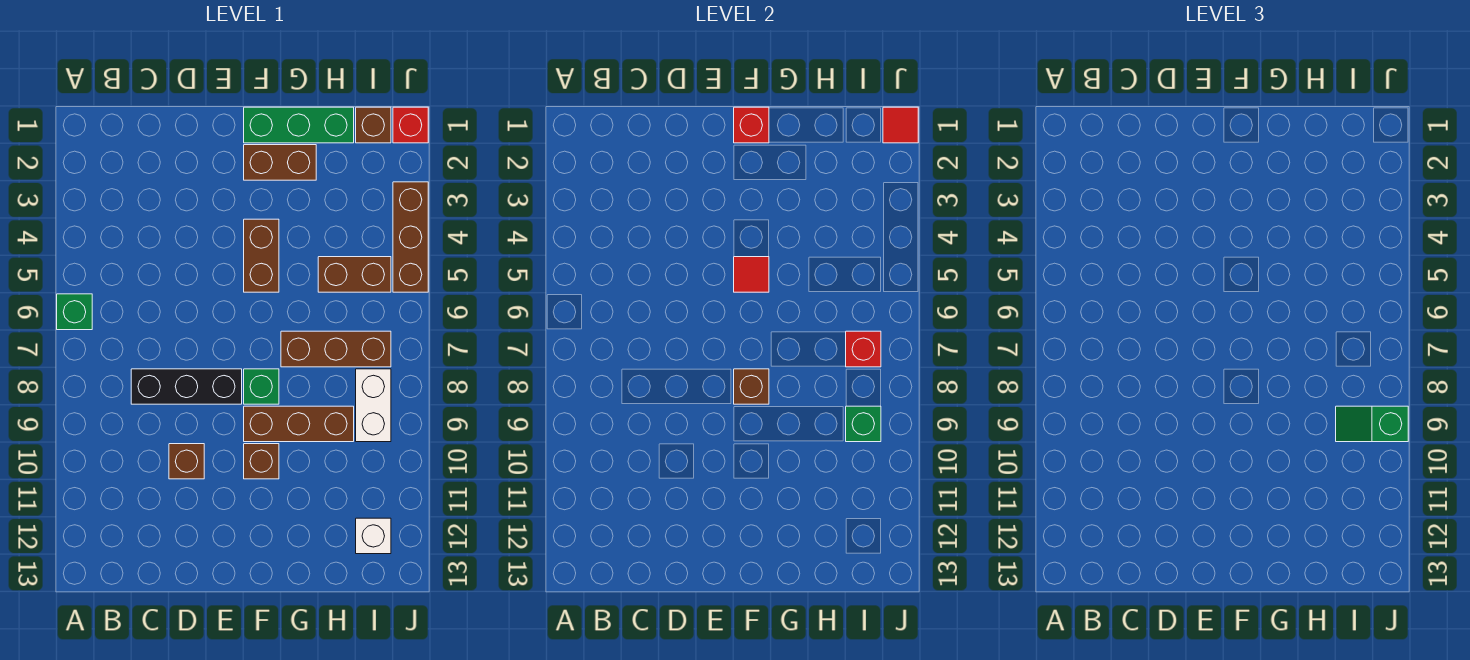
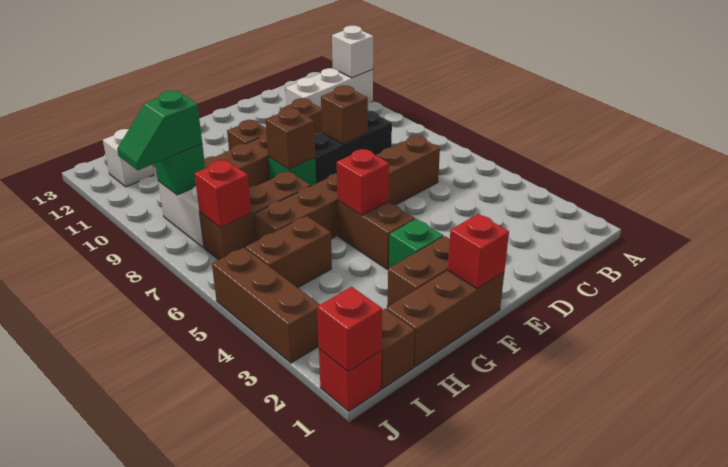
green brick A6 level 1 -> green brick F3 level 1
none -> white brick A11:C11 level 1
none -> white brick A11 level 2
none -> brown brick C6:H6 level 1
none -> brown brick D8 level 2
green brick F1:H1 level 1 -> brown brick F1:H1 level 1
red tile F5 level 2 -> red brick F5 level 2
green slope I9:J9 level 3 top J -> green slope I9:J9 level 3 top I
red tile J1 level 2 -> red brick J1 level 2

